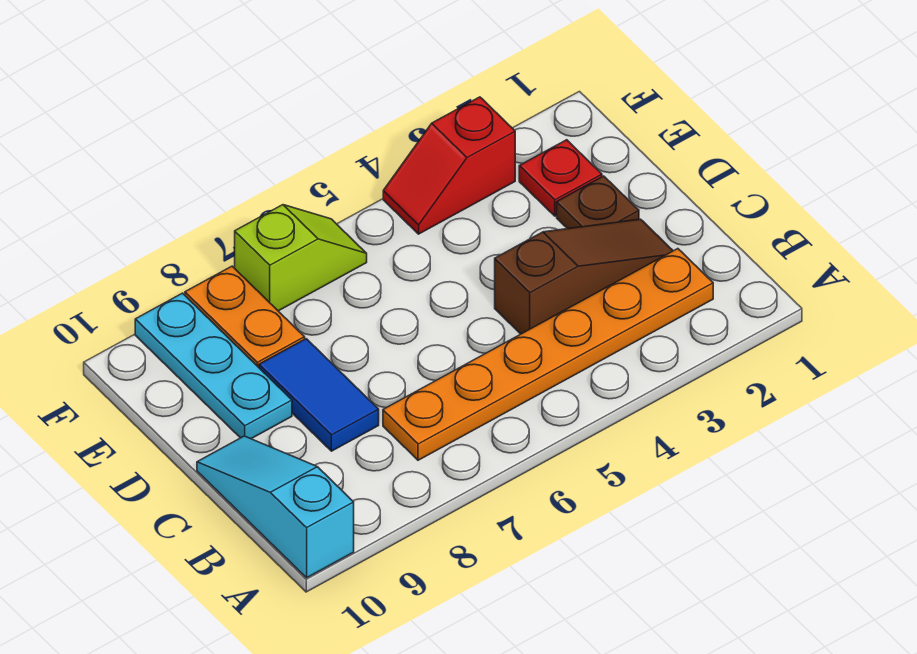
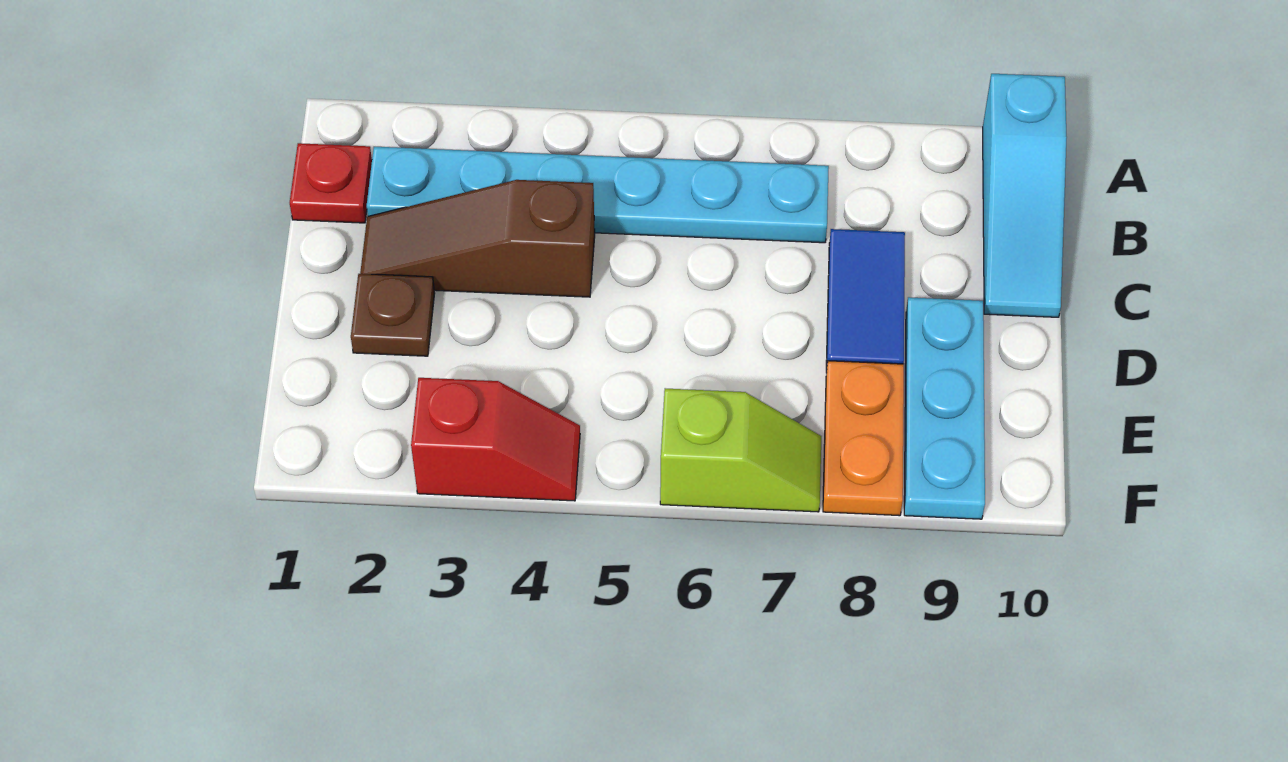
orange plate B2:B7 level 1 -> cyan plate B2:B7 level 1
red plate E2 level 1 -> red plate B1 level 1
lime slope F6:F7 level 1 top 7 -> lime slope F6:F7 level 1 top 6

